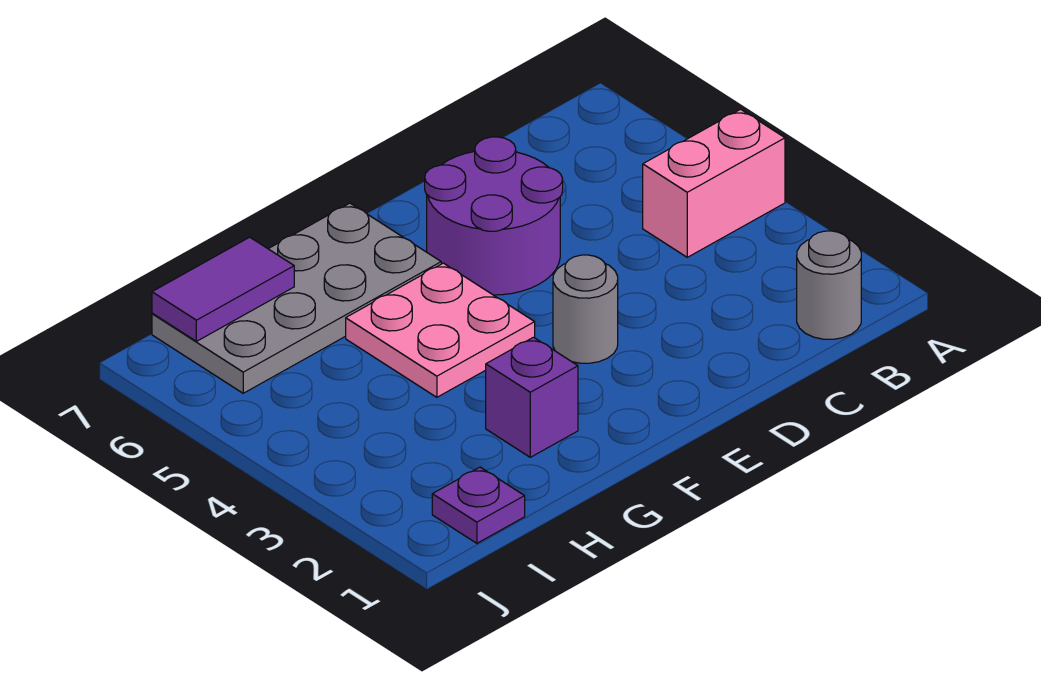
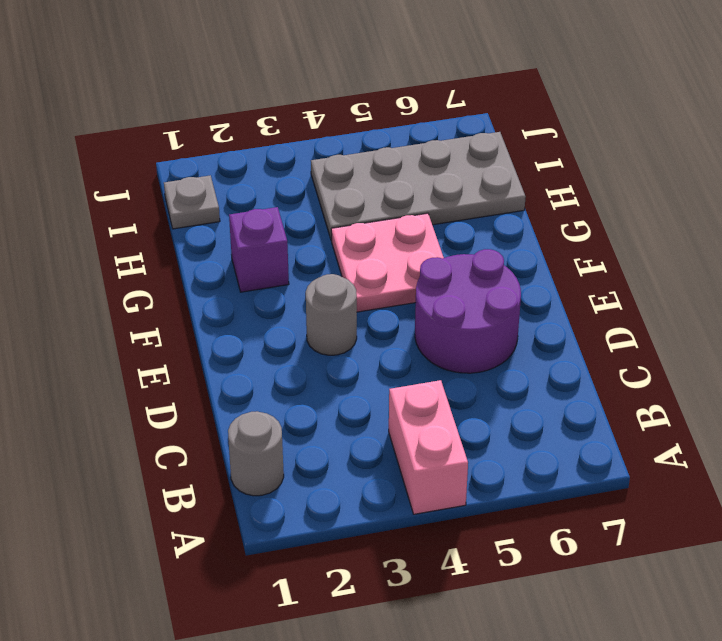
grey plate F6:I7 level 1 -> grey plate H4:I7 level 1
purple tile H7:I7 level 2 -> none
purple plate I1 level 1 -> grey plate I1 level 1

